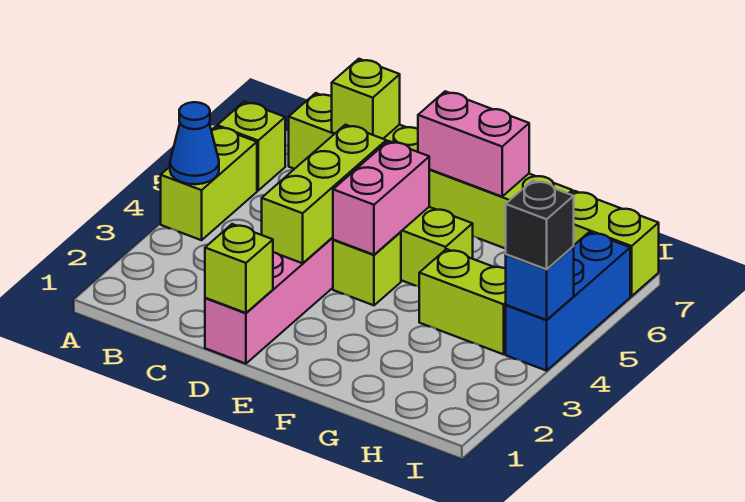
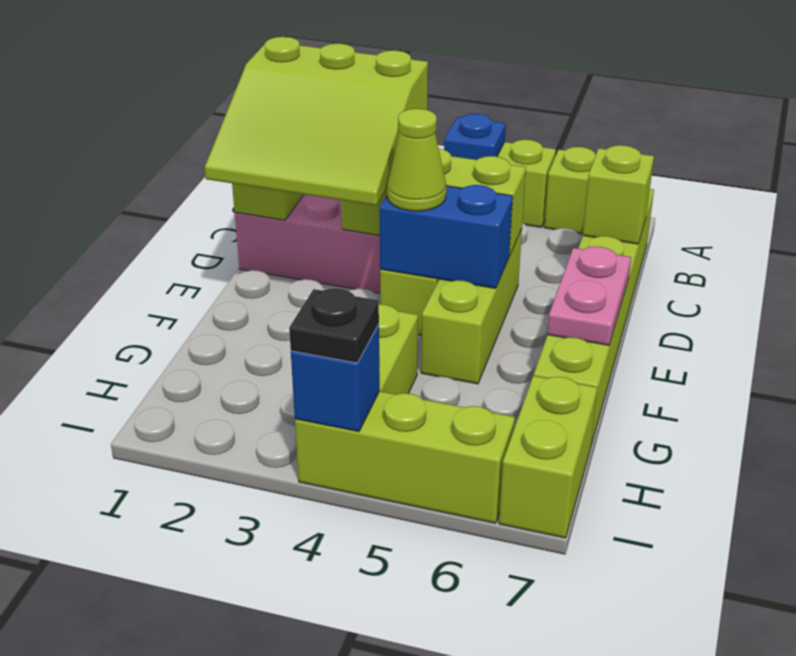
blue cone A4 level 2 -> blue plate A4 level 2
none -> lime slope C1:E3 level 3 top C
pink brick E4:E5 level 2 -> blue brick E4:E5 level 2
none -> lime cone E4 level 3
pink brick E7:F7 level 2 -> pink plate E7:F7 level 2
blue brick I4:I6 level 1 -> lime brick I4:I6 level 1
black brick I4 level 3 -> black plate I4 level 3

